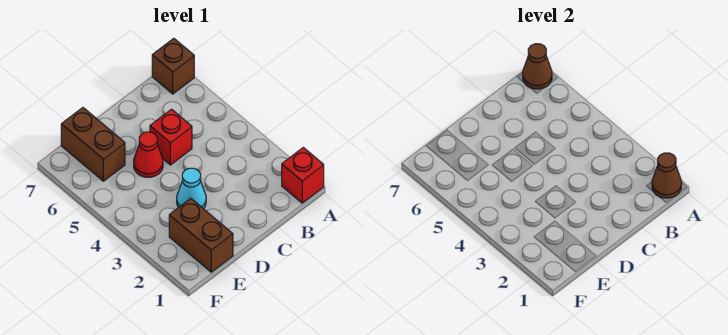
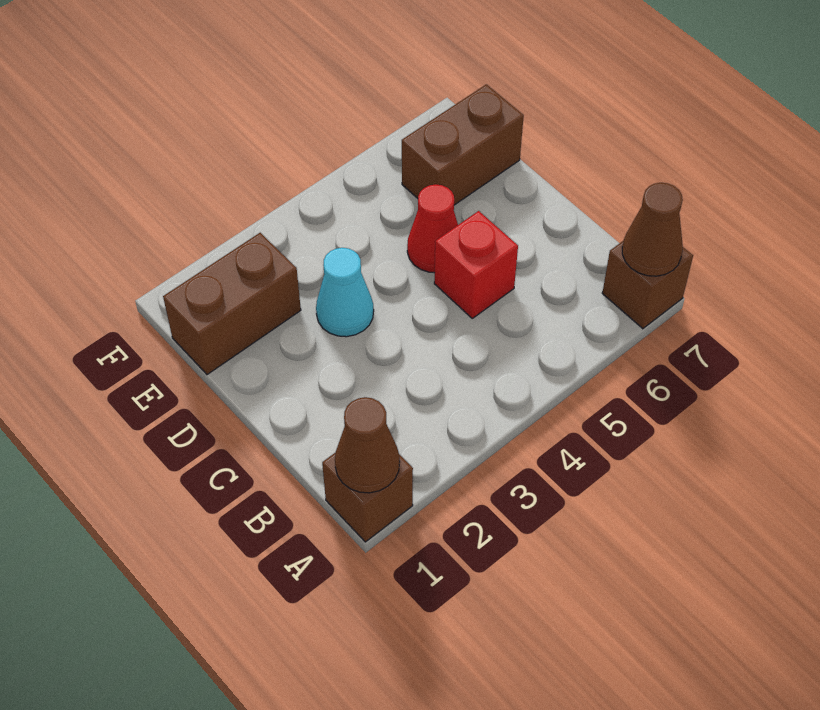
red brick A1 level 1 -> brown brick A1 level 1

